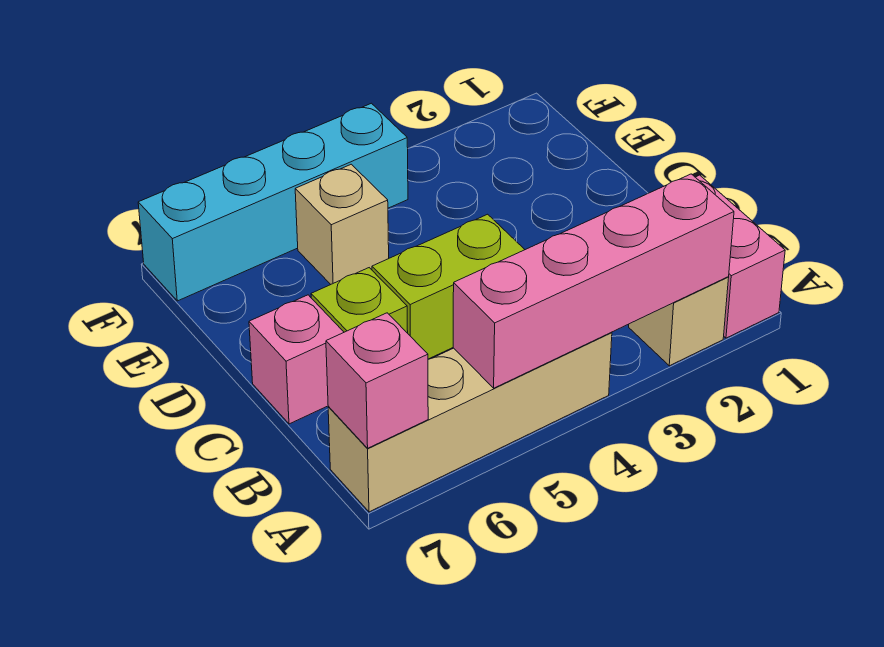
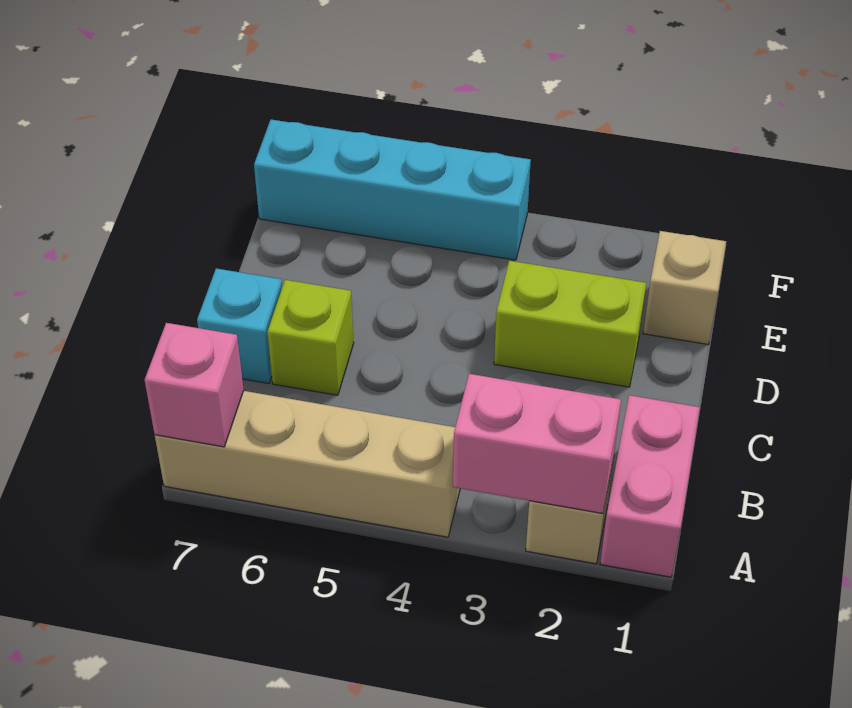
pink brick A2:A5 level 2 -> pink brick A2:A3 level 2
lime brick C4:C5 level 1 -> lime brick D2:D3 level 1
pink brick C7 level 1 -> cyan brick C7 level 1
tan brick E5 level 1 -> tan brick E1 level 1

